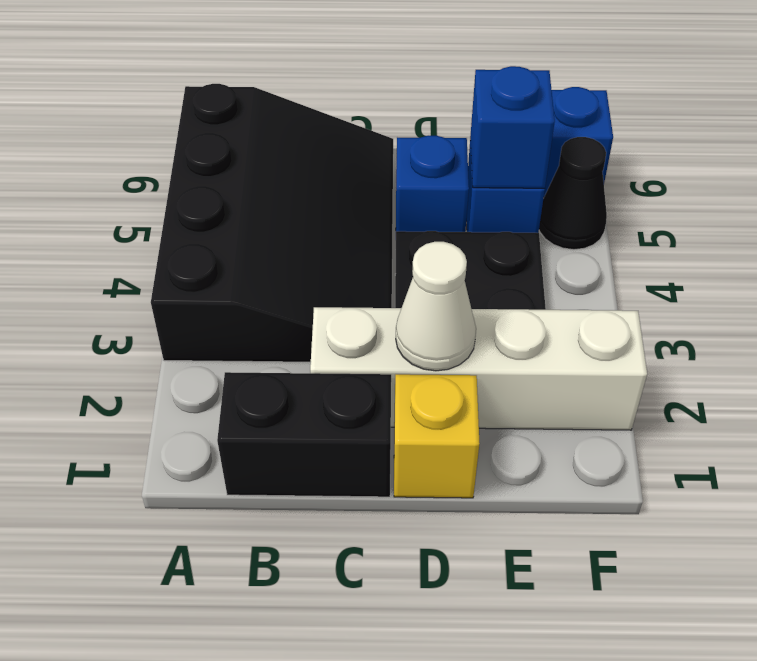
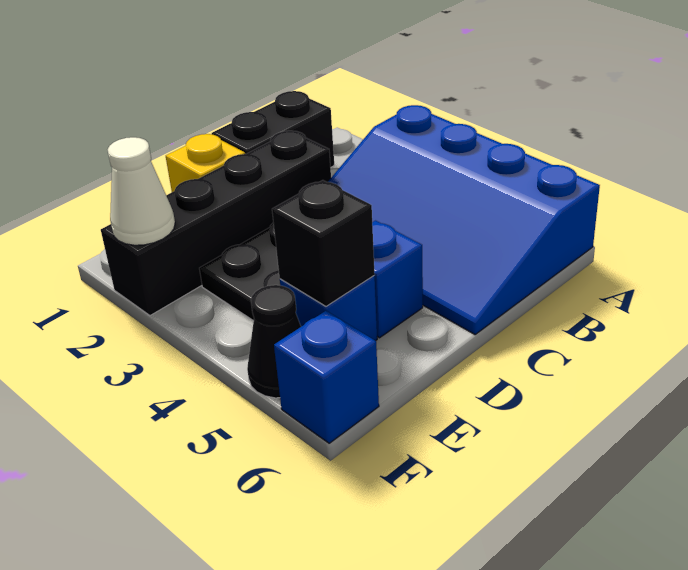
black slope A3:C6 level 1 top A -> blue slope A3:C6 level 1 top A
white brick C2:F2 level 1 -> black brick C2:F2 level 1
white cone D2 level 2 -> white cone F2 level 2
blue brick E5 level 2 -> black brick E5 level 2

